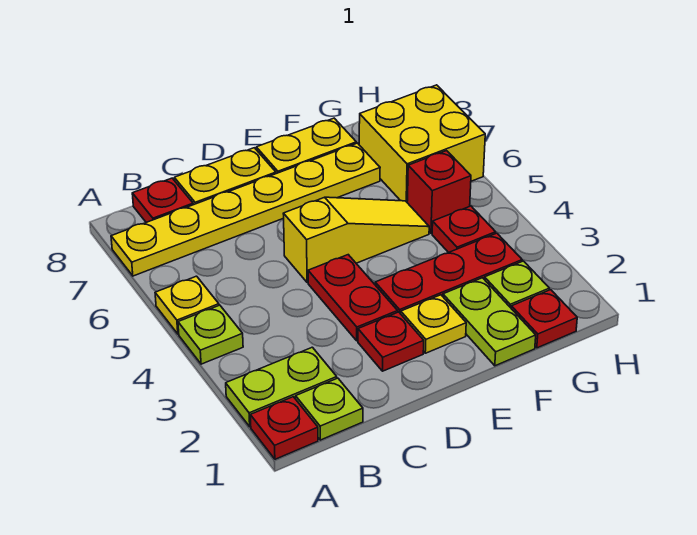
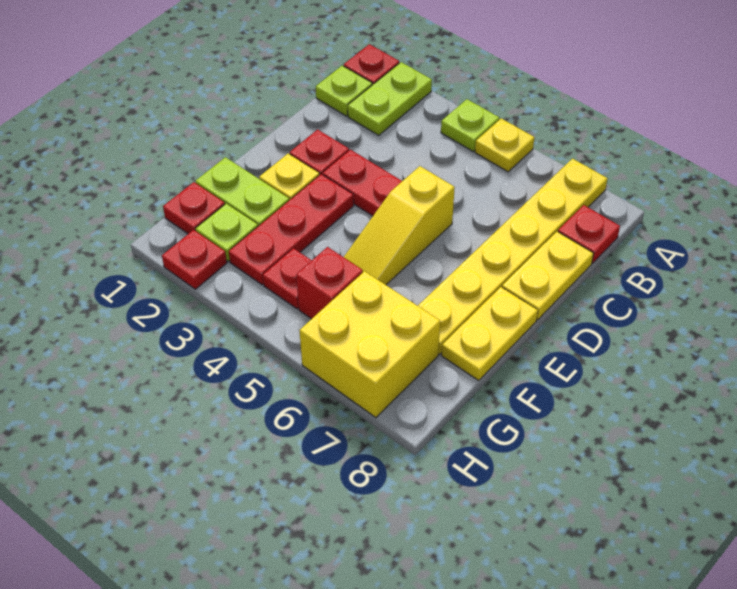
none -> red plate H2 level 1

